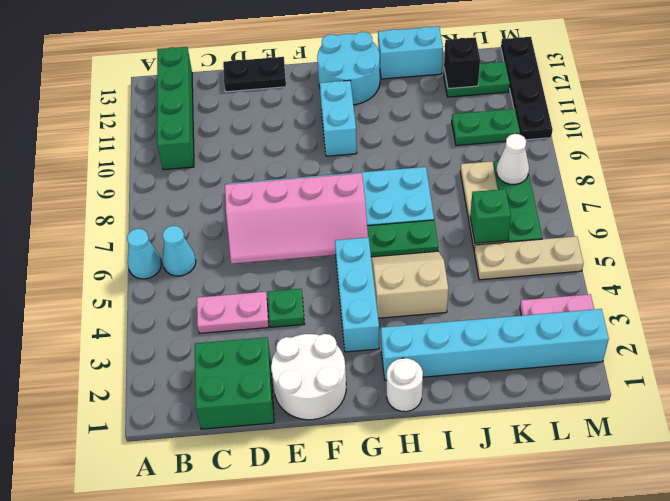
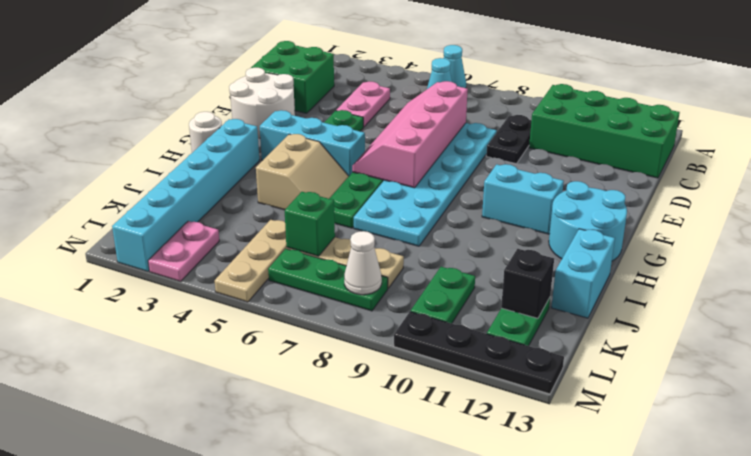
green brick B10:B13 level 1 -> green brick B10:C13 level 1
black plate D13:E13 level 1 -> black plate C9:D9 level 1

